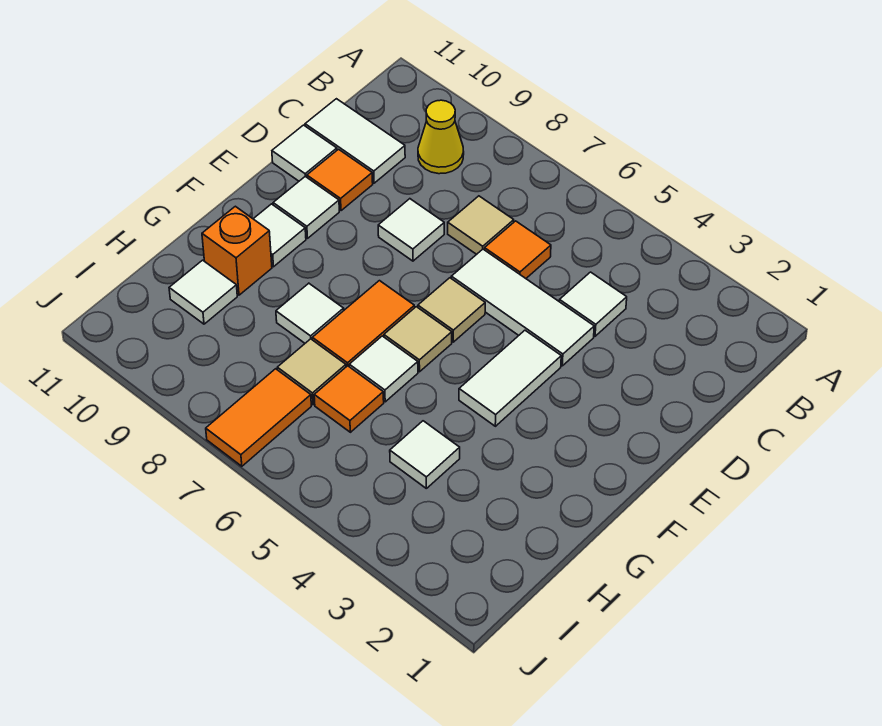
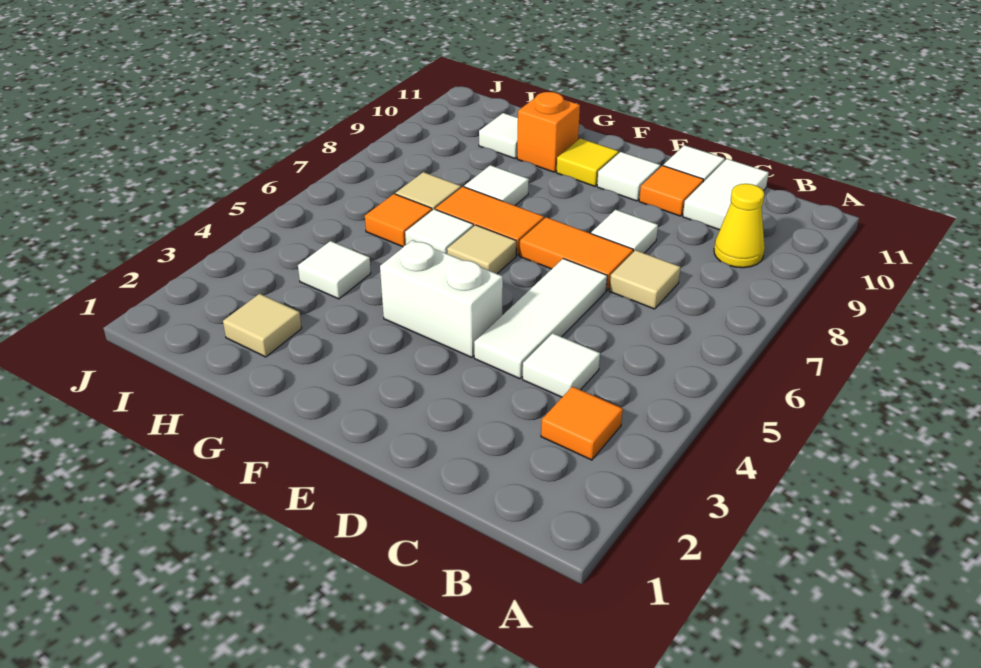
orange tile C6 level 1 -> orange tile B3 level 1
white tile E4:F4 level 1 -> white brick E4:F4 level 1
tan tile E6 level 1 -> tan tile H2 level 1
white tile F10 level 1 -> yellow tile F10 level 1
orange tile I7:J7 level 1 -> orange tile D7:E7 level 1

